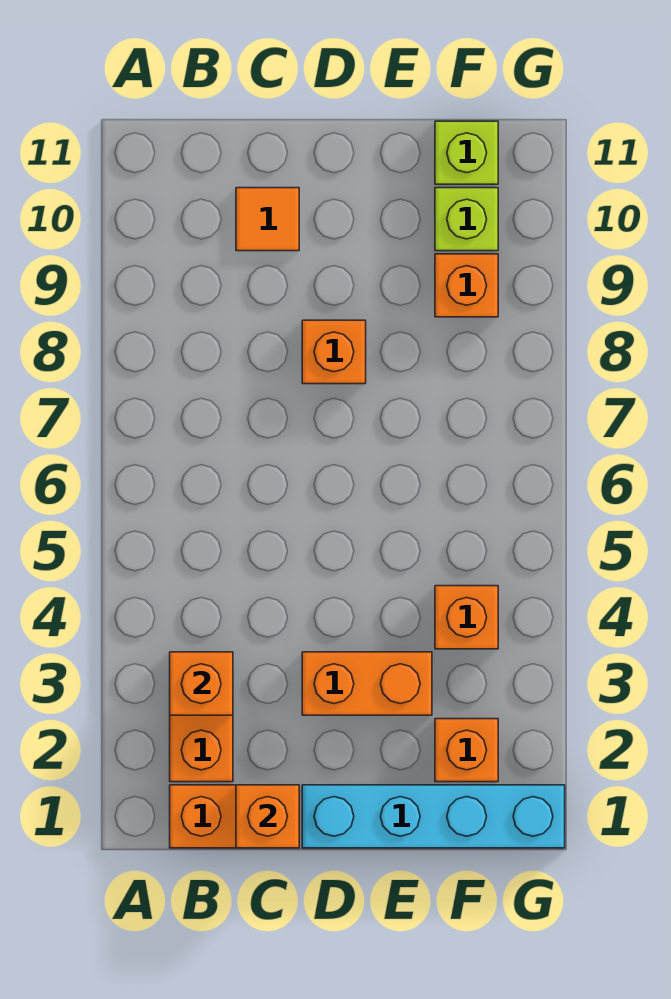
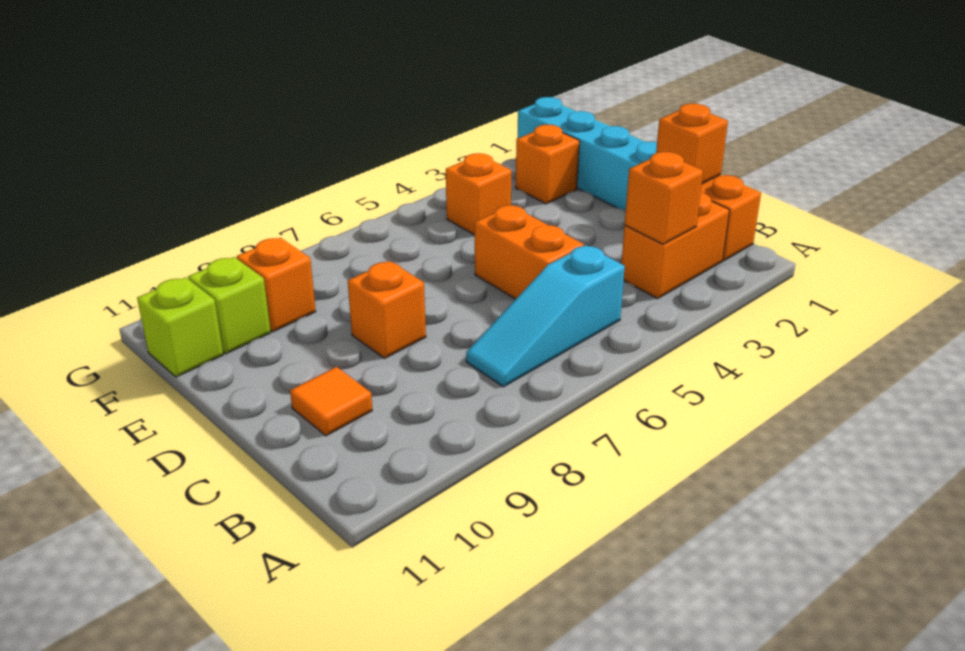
none -> cyan slope B5:B7 level 1 top 5
orange brick D3:E3 level 1 -> orange brick C5:D5 level 1

